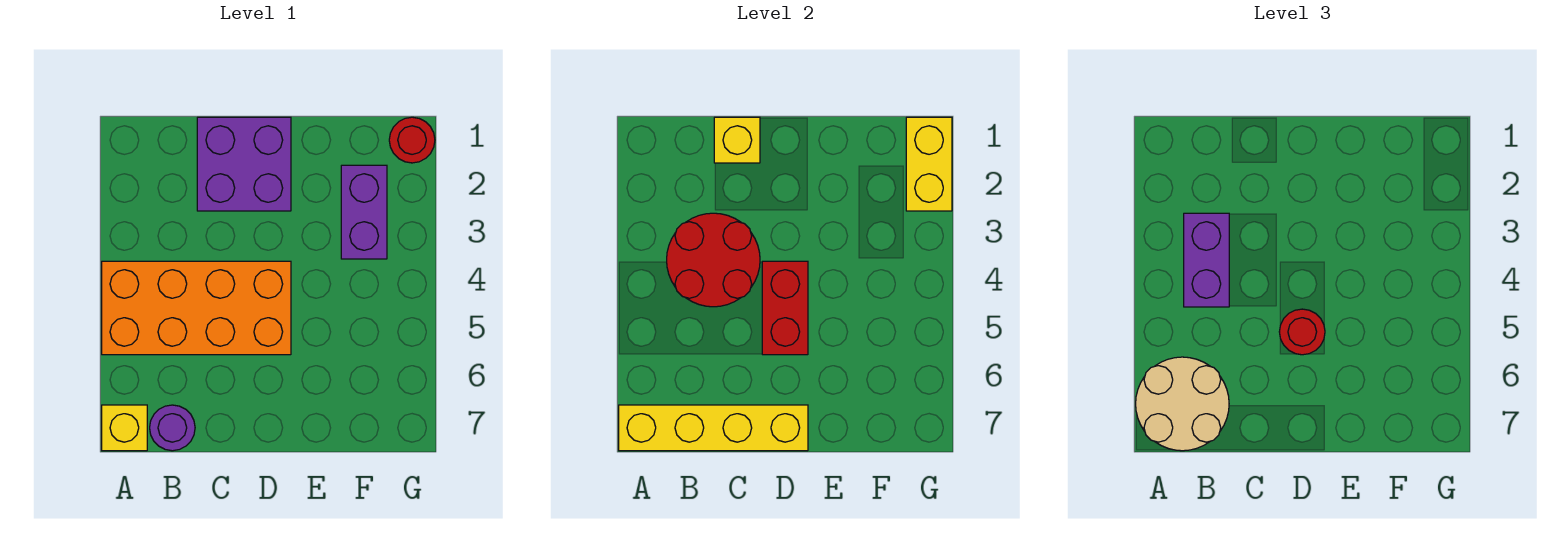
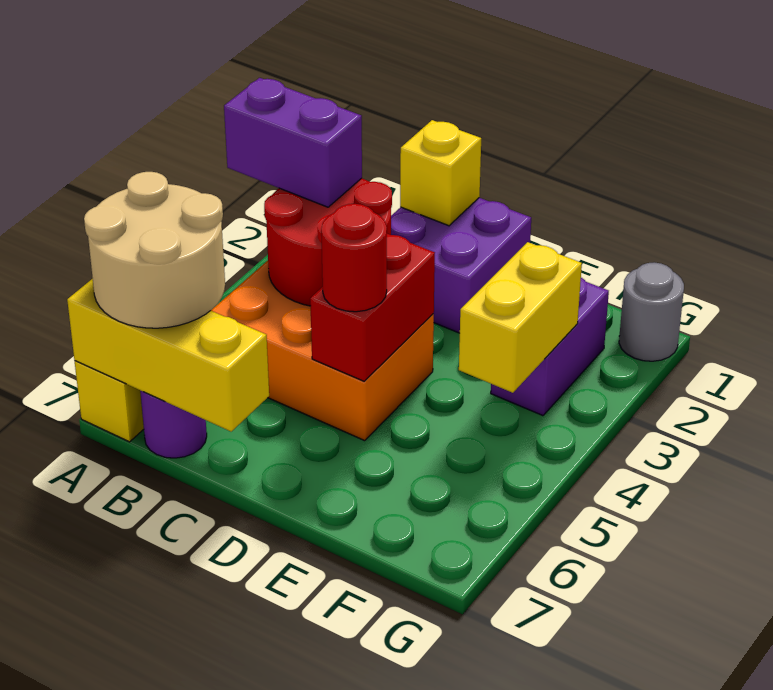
orange brick A4:D5 level 1 -> orange brick B4:D5 level 1
yellow brick A7:D7 level 2 -> yellow brick A7:C7 level 2
purple brick B3:B4 level 3 -> purple brick A3:B3 level 3
red round brick G1 level 1 -> grey round brick G1 level 1
yellow brick G1:G2 level 2 -> yellow brick F3:F4 level 2

